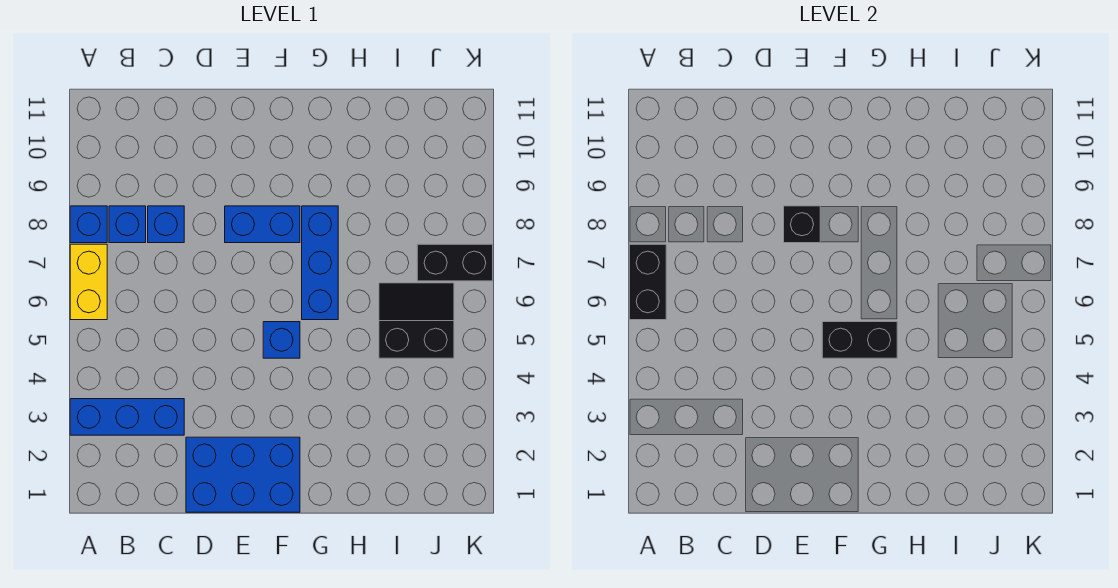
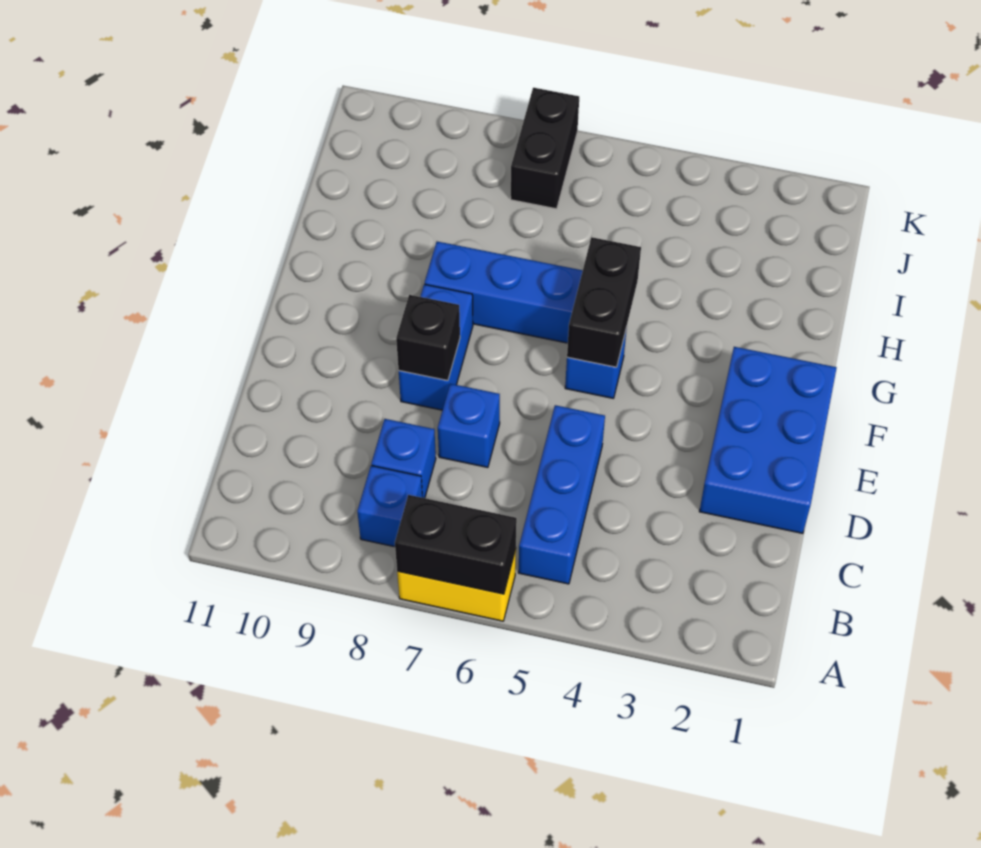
blue brick A3:C3 level 1 -> blue brick B5:D5 level 1
blue brick A8 level 1 -> blue brick D7 level 1
black slope I5:J6 level 1 top 5 -> none

